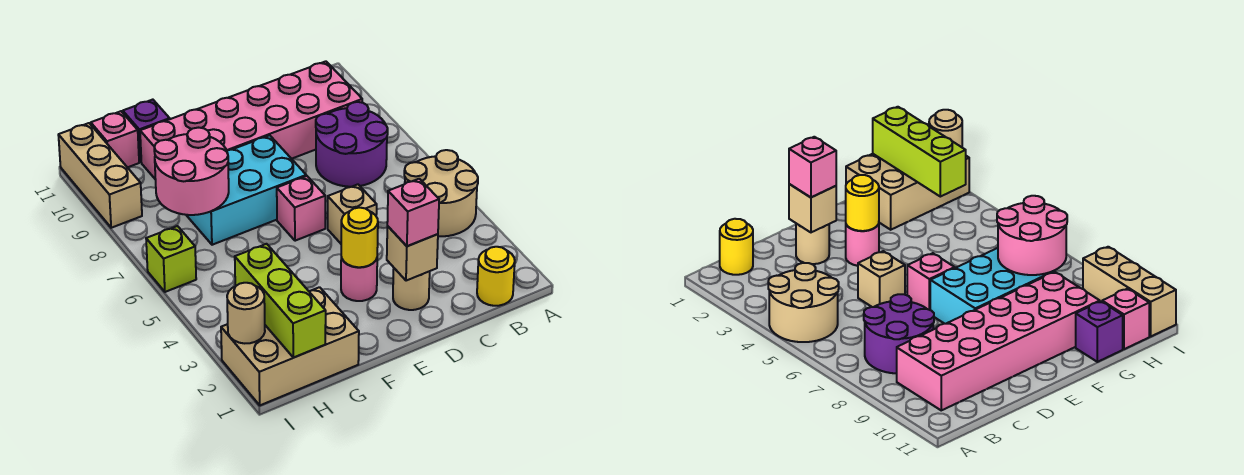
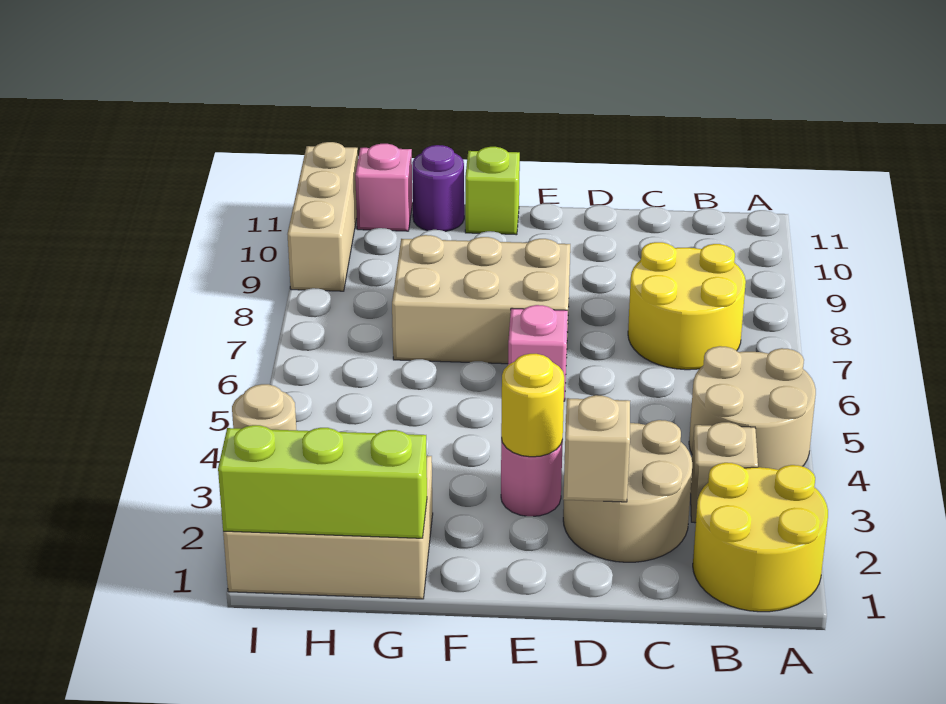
yellow round brick B1 level 1 -> yellow round brick A1:B2 level 1
purple round brick B7:C8 level 1 -> yellow round brick B7:C8 level 1
pink brick B9:G10 level 1 -> none
tan round brick D2 level 1 -> tan round brick C2:D3 level 1
pink brick D2 level 3 -> none
tan brick D5 level 1 -> tan brick B3 level 1
cyan brick E7:G8 level 1 -> tan brick E7:G8 level 1
pink round brick G7:H8 level 2 -> none
purple brick G11 level 1 -> purple round brick G11 level 1
lime brick H1:H3 level 2 -> lime brick G1:I1 level 2
lime brick I6 level 1 -> lime brick F11 level 1

